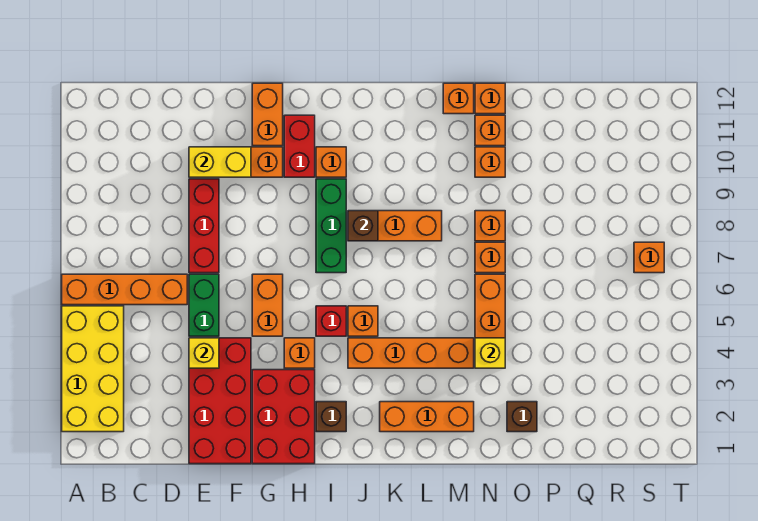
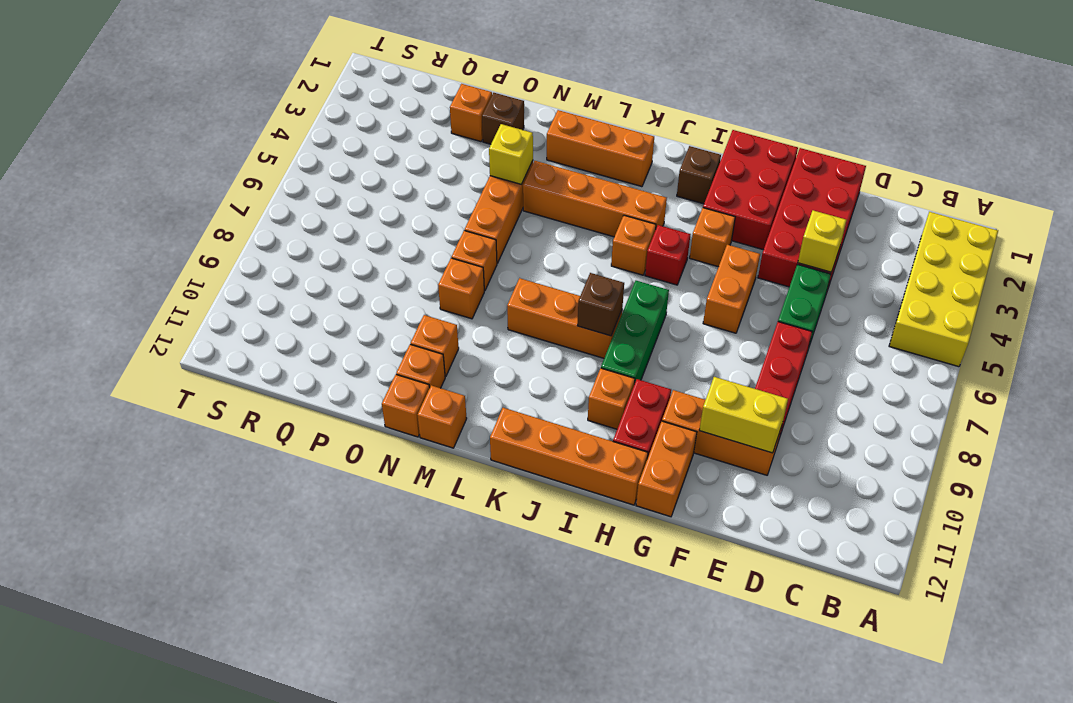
orange brick A6:D6 level 1 -> orange brick H12:K12 level 1
orange brick S7 level 1 -> orange brick P2 level 1

